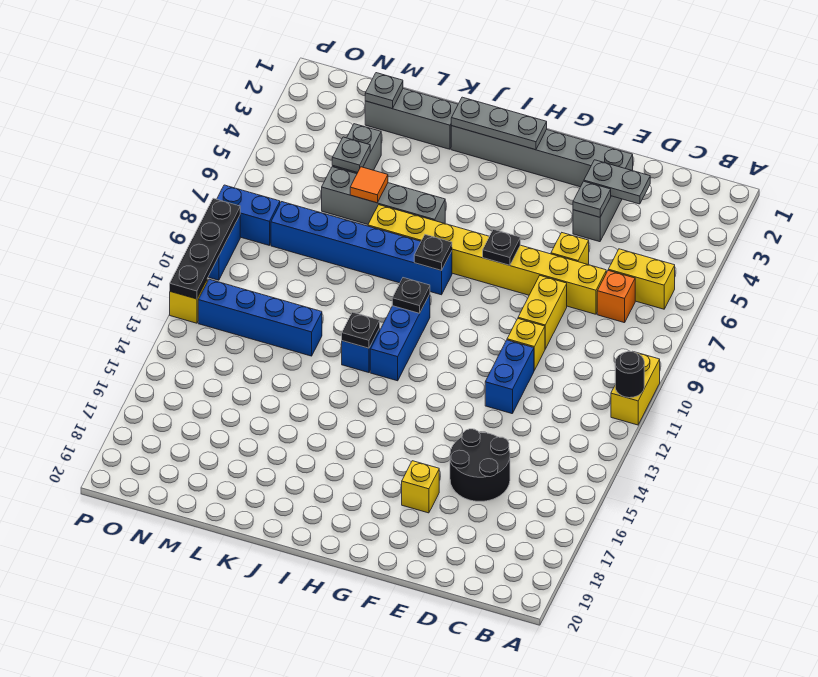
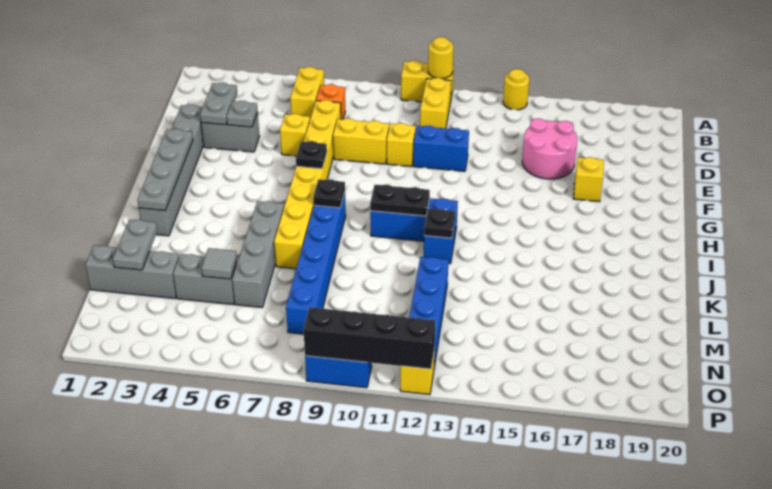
black round brick A11 level 2 -> yellow round brick A11 level 2
none -> yellow round brick A14 level 1
none -> yellow brick B11:C11 level 1
black round brick D15:E16 level 1 -> pink round brick D15:E16 level 1
grey plate H2:J2 level 2 -> grey plate G2:J2 level 2
black plate I10 level 2 -> black plate I10:I11 level 2
grey brick K2:M2 level 1 -> grey brick M1:M3 level 1
orange tile L6 level 2 -> none
grey plate M2 level 2 -> grey plate L2:M2 level 2
grey plate M5 level 2 -> grey tile M5 level 2
blue brick O8:P8 level 1 -> none
black plate P9:P12 level 2 -> black brick P9:P12 level 2

